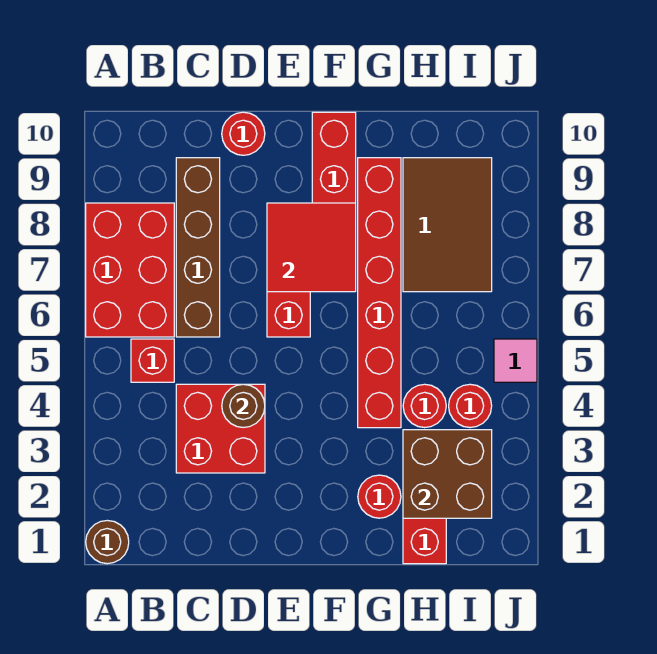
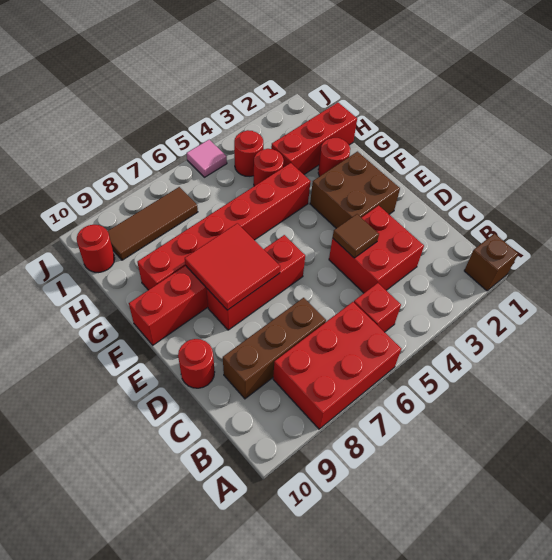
brown round brick A1 level 1 -> brown brick A1 level 1
brown brick C6:C9 level 1 -> brown brick C7:C9 level 1
brown round brick D4 level 2 -> brown tile D4 level 2
brown brick H2:I3 level 2 -> brown brick E2:F3 level 1
brown tile H7:I9 level 1 -> brown tile I7:I9 level 1
none -> red round brick I10 level 1

